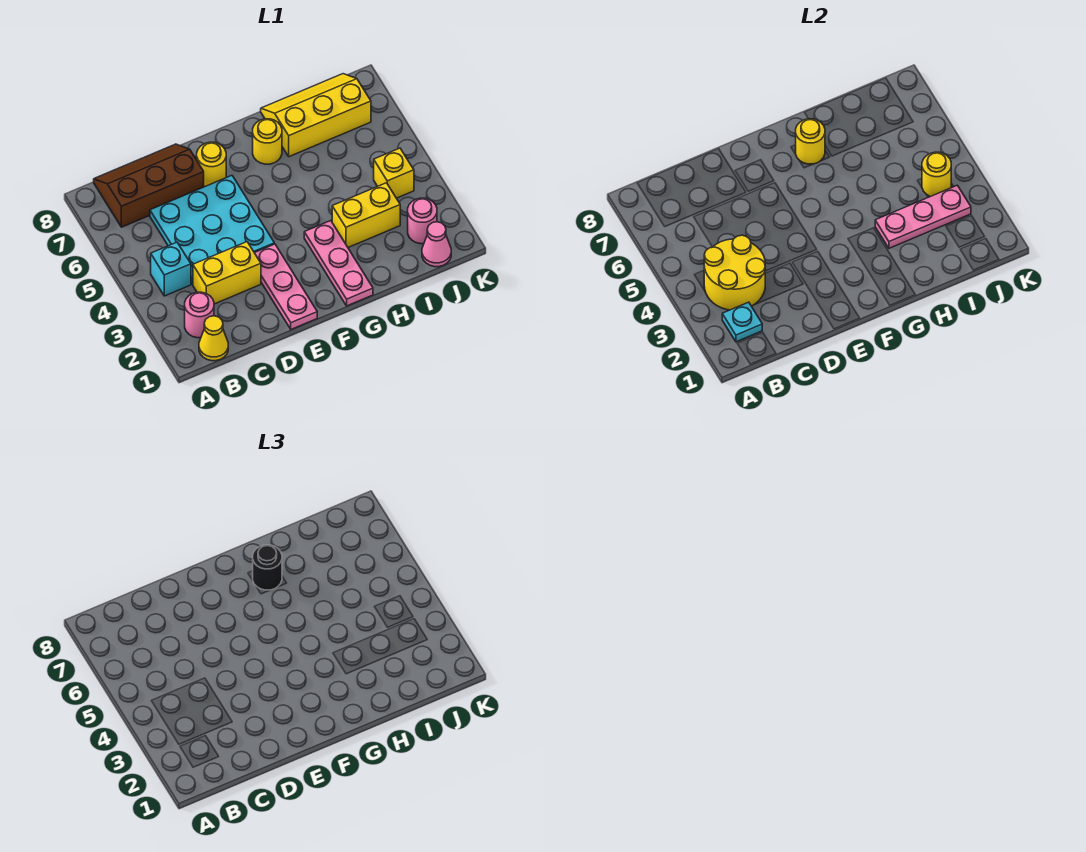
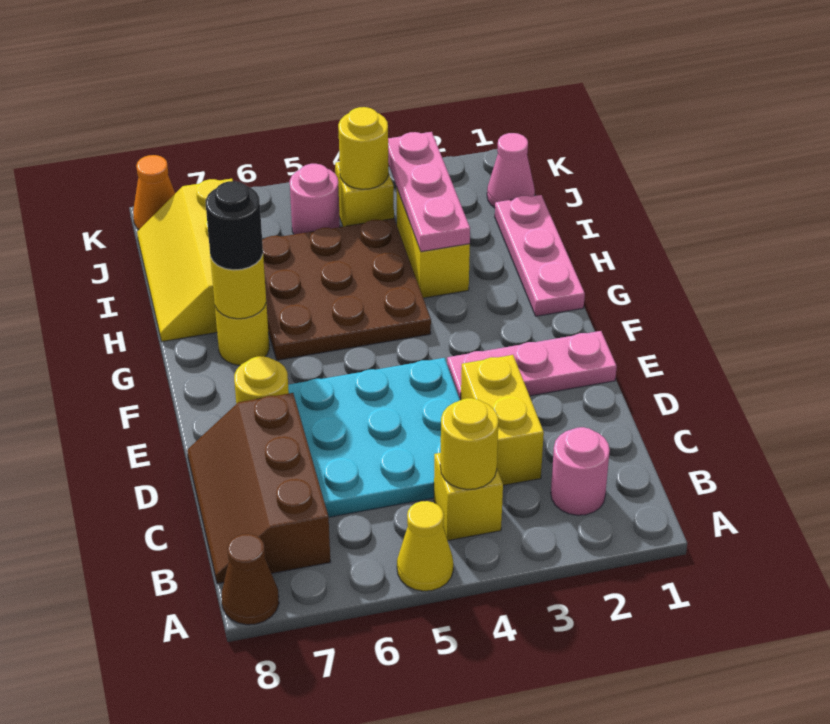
none -> brown cone A8 level 1
yellow cone B1 level 1 -> yellow cone A5 level 1
cyan plate B2 level 2 -> none
yellow round brick B3:C4 level 2 -> yellow round brick B4 level 2
cyan brick B4 level 1 -> yellow brick B4 level 1
pink plate G1:G3 level 1 -> pink plate G1:I1 level 1
none -> brown plate G4:I6 level 1
pink round brick J2 level 1 -> pink round brick J5 level 1
none -> orange cone K8 level 1

